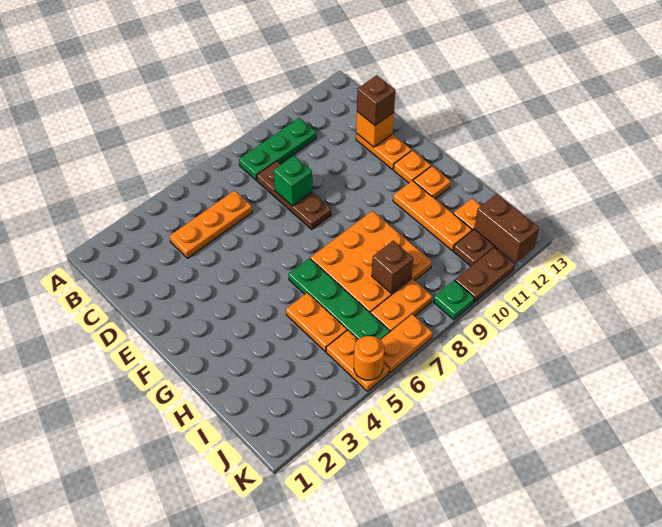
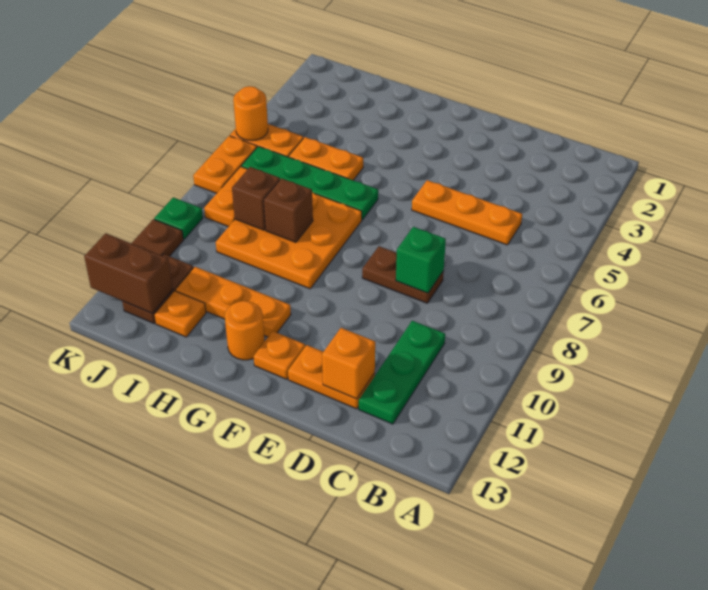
green plate B8:B10 level 1 -> green plate C10:C12 level 1
orange plate C4:C6 level 1 -> orange plate C5:E5 level 1
brown plate C8:E8 level 1 -> brown plate D8:E8 level 1
brown brick D12 level 3 -> brown brick H8 level 2
orange plate G12 level 1 -> orange round brick G12 level 1

